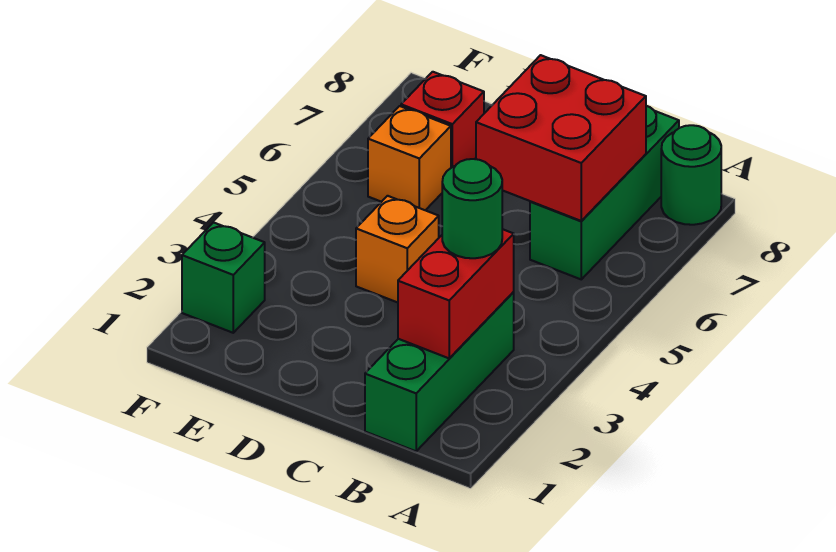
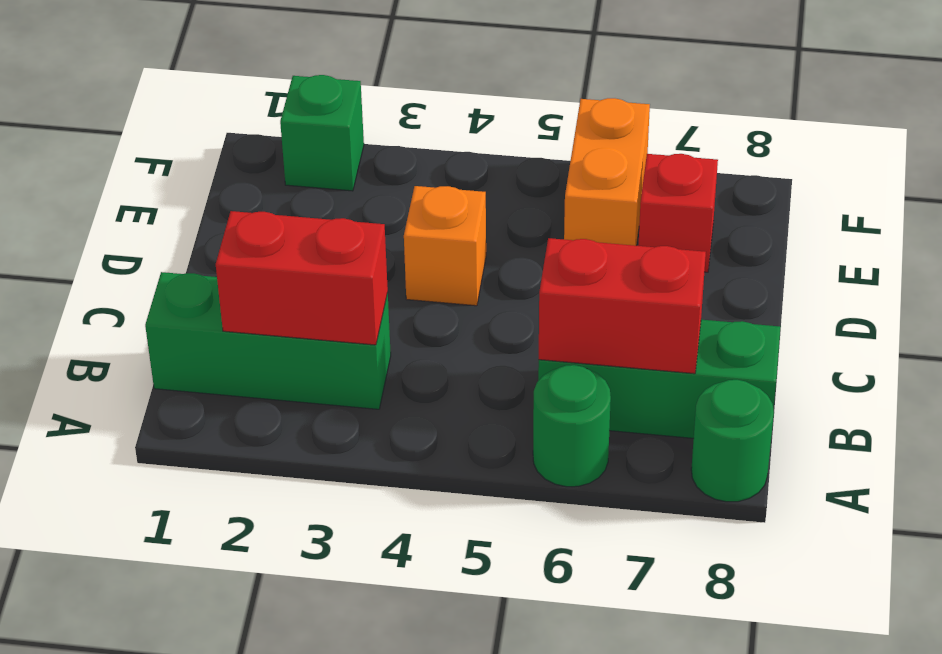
green round brick B3 level 3 -> green round brick A6 level 1
red brick B6:C7 level 2 -> red brick B6:B7 level 2
orange brick E6 level 1 -> orange brick E6:F6 level 1

